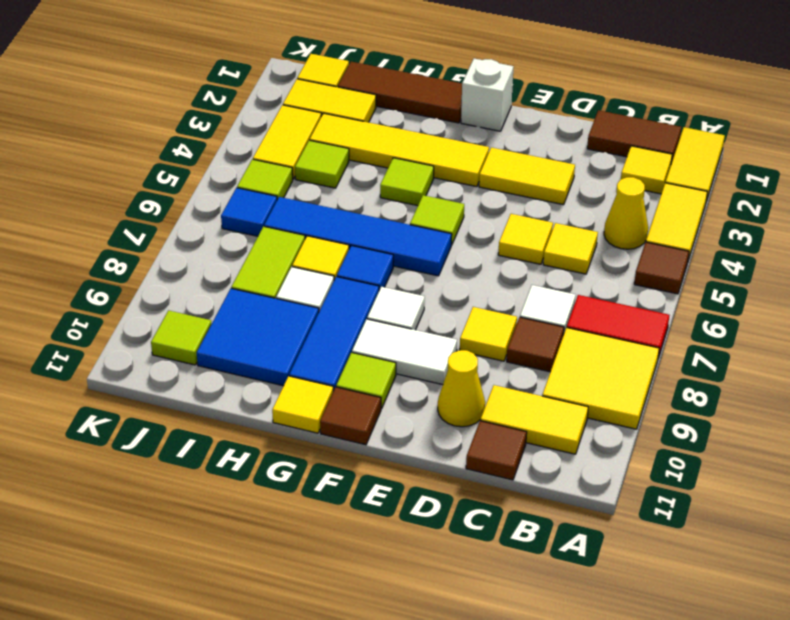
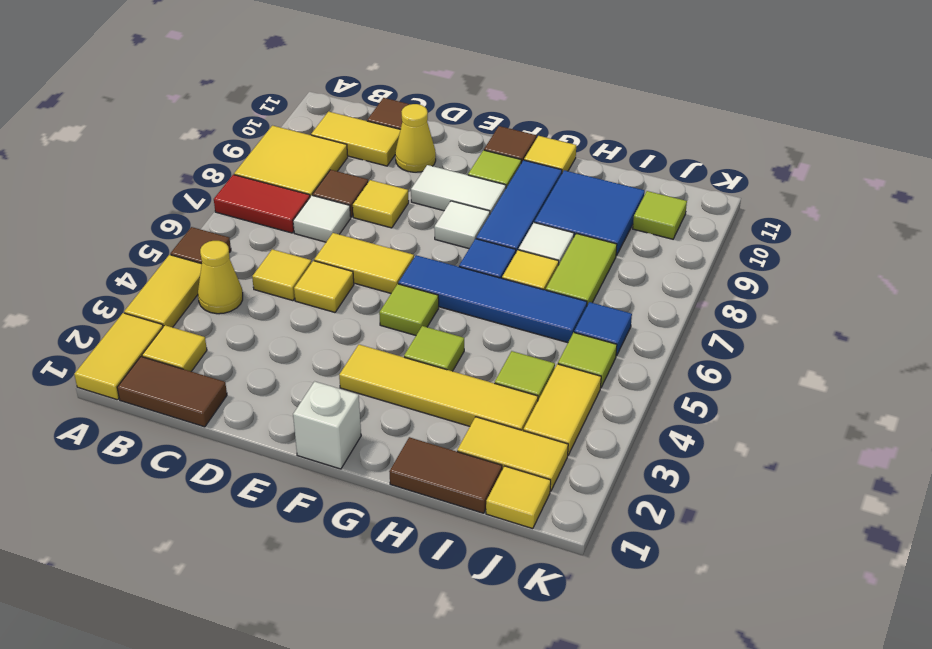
yellow tile D3:E3 level 1 -> yellow tile D6:E6 level 1
brown tile G1:I1 level 1 -> brown tile H1:I1 level 1

